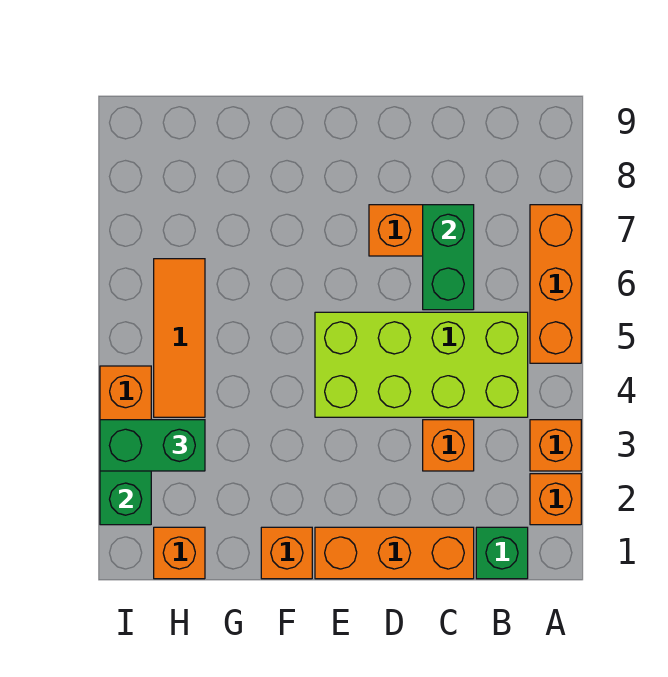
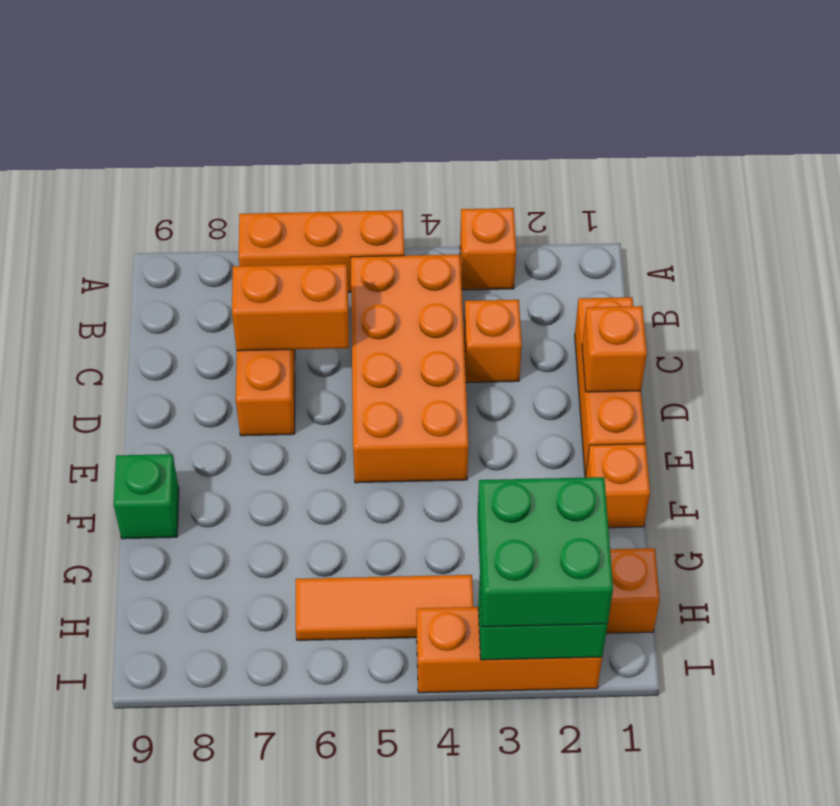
orange brick A2 level 1 -> orange brick D1 level 2
green brick B1 level 1 -> green brick F9 level 1
lime brick B4:E5 level 1 -> orange brick B4:E5 level 1
green brick C6:C7 level 2 -> orange brick C6:C7 level 2
green brick H3:I3 level 3 -> green brick H2:I3 level 3

